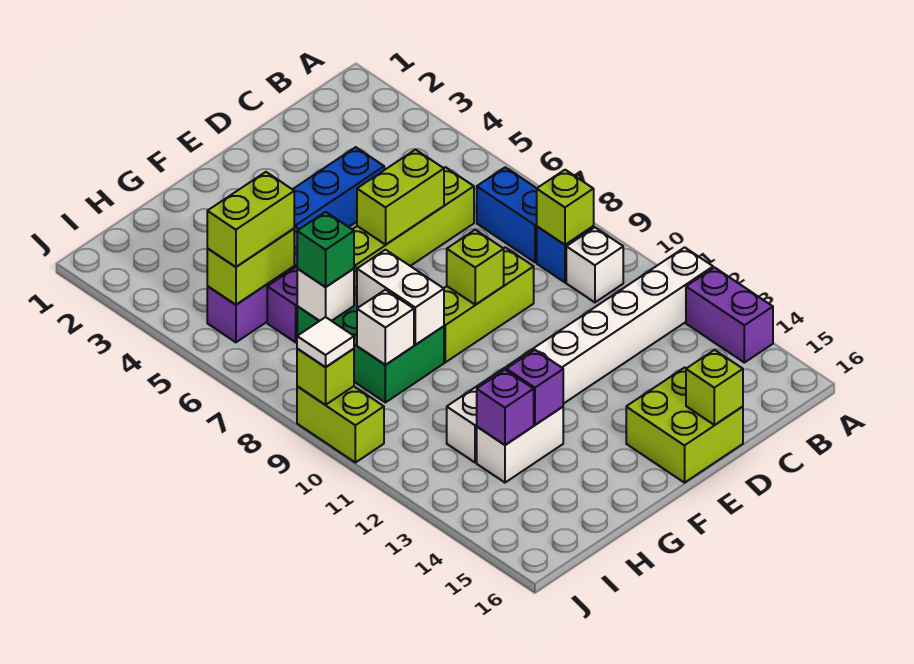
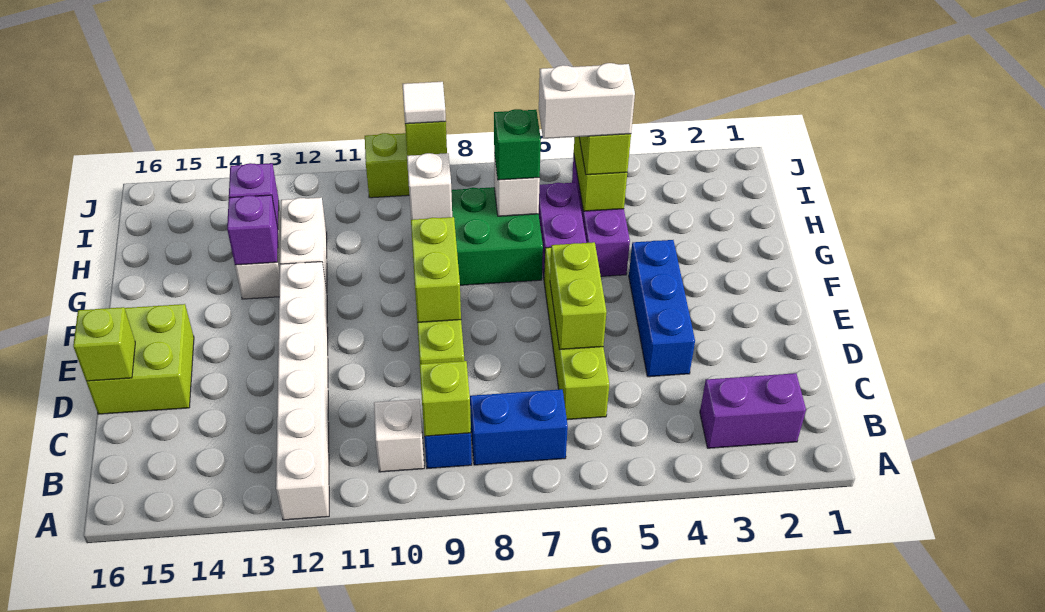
purple brick A13:A14 level 1 -> purple brick B2:B3 level 1
lime brick E9 level 2 -> lime brick E9:F9 level 2
white brick G8:G9 level 2 -> white brick H5:H6 level 4

